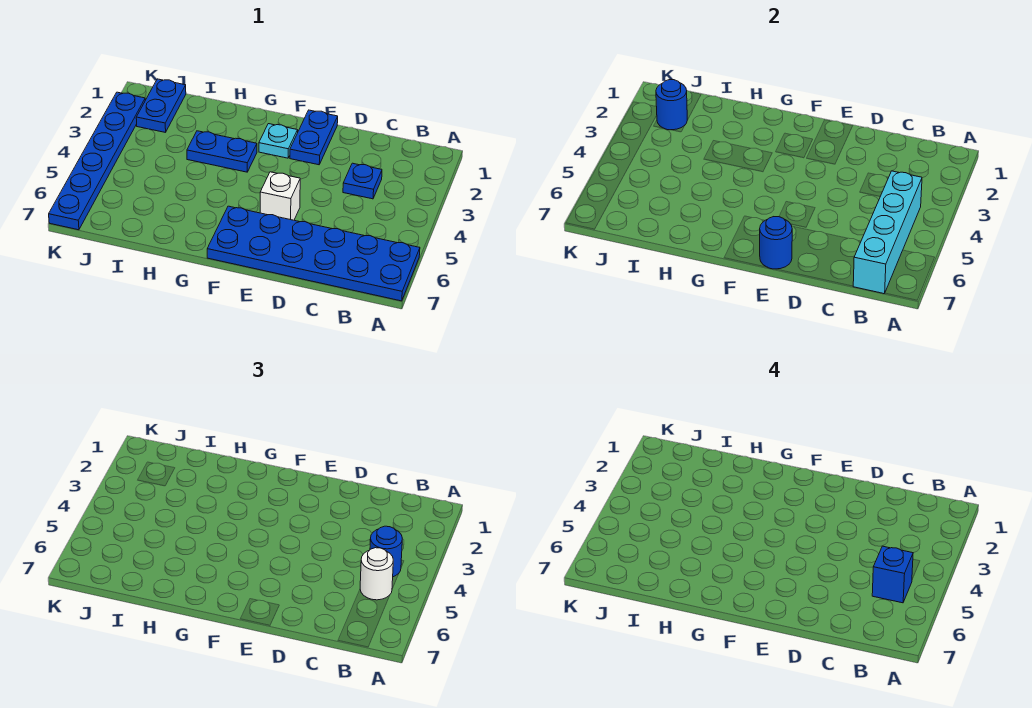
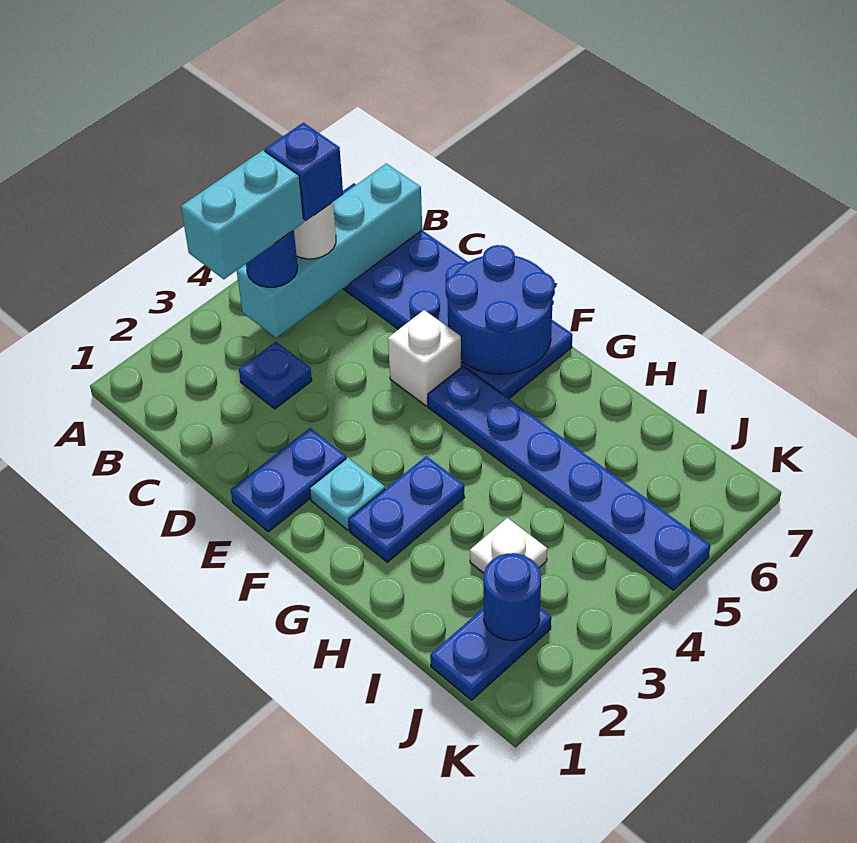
none -> cyan brick B3:B4 level 4
blue round brick E7 level 2 -> blue round brick E6:F7 level 2
blue plate G3:H3 level 1 -> blue plate G2:G3 level 1
none -> white plate I3 level 1
blue plate K2:K7 level 1 -> blue plate F5:K5 level 1

